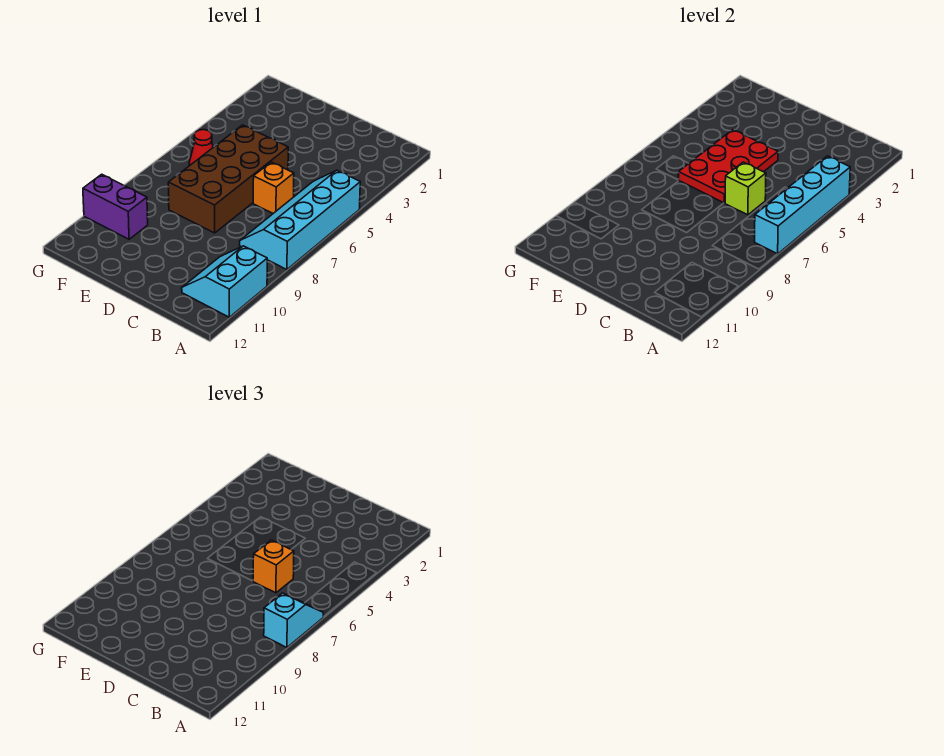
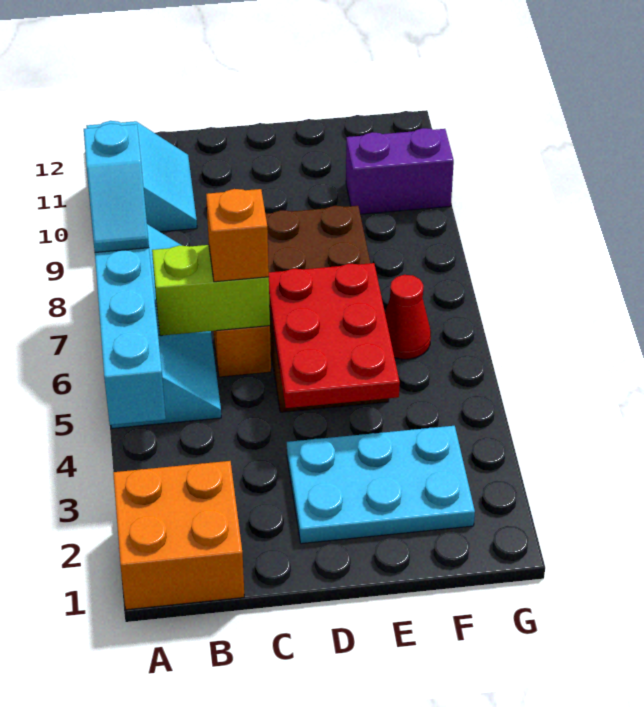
none -> orange brick A1:B2 level 1
lime brick C6 level 2 -> lime brick B6:C6 level 2
none -> cyan plate D2:F3 level 1

